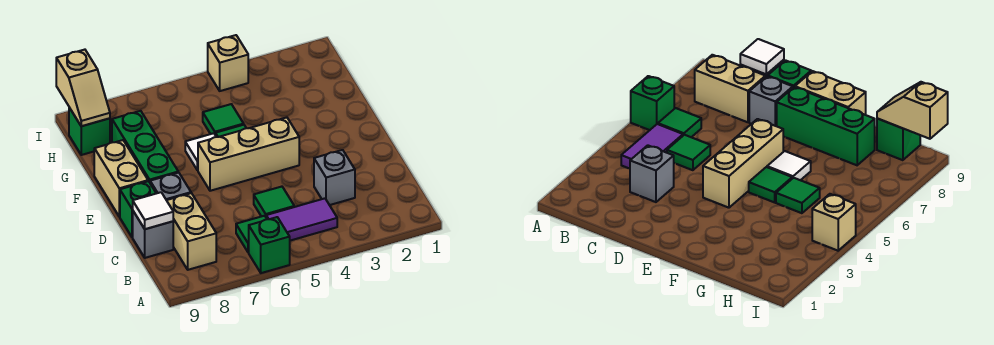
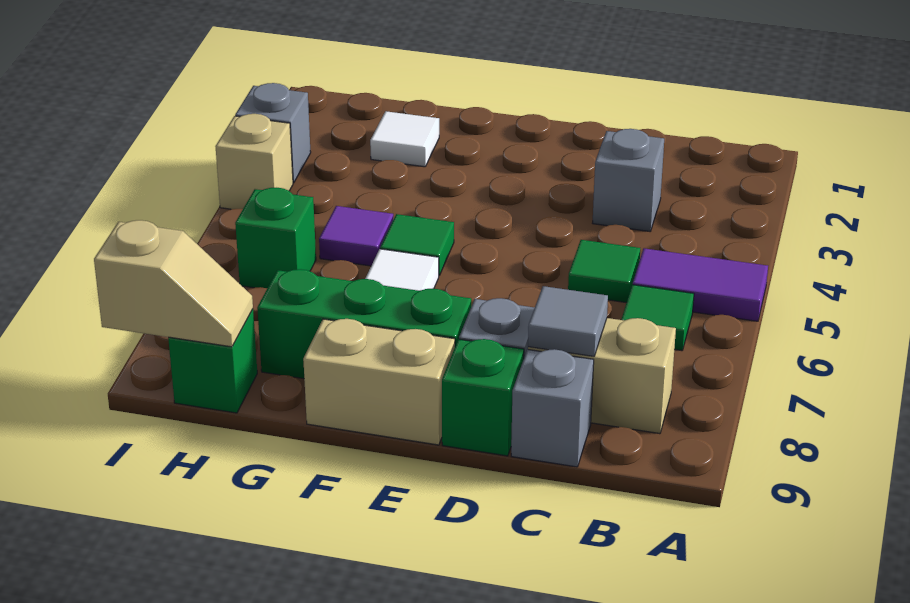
green brick A6 level 1 -> green brick H6 level 1
purple tile B4:B5 level 1 -> purple tile A5:B5 level 1
none -> grey tile C8 level 2
white tile C9 level 2 -> white tile G2 level 1
tan brick E4:E6 level 1 -> none
green tile G5 level 1 -> purple tile G5 level 1
none -> grey brick I3 level 1

